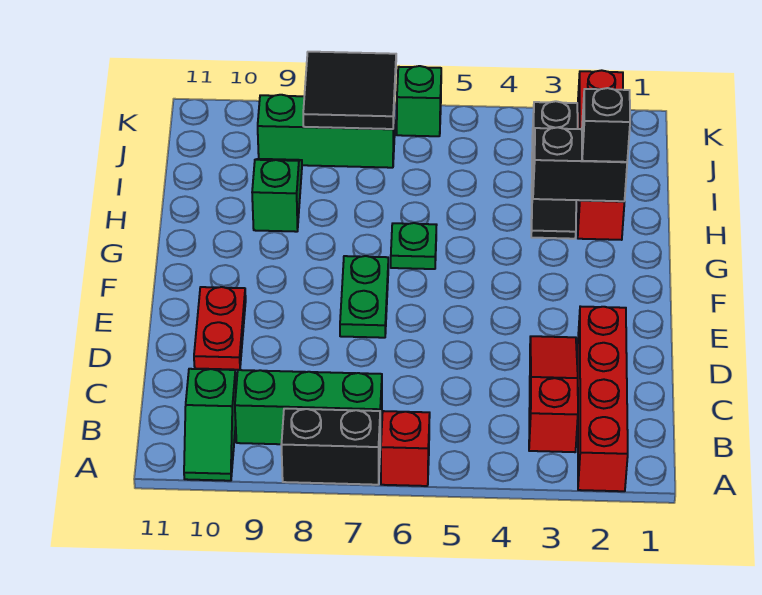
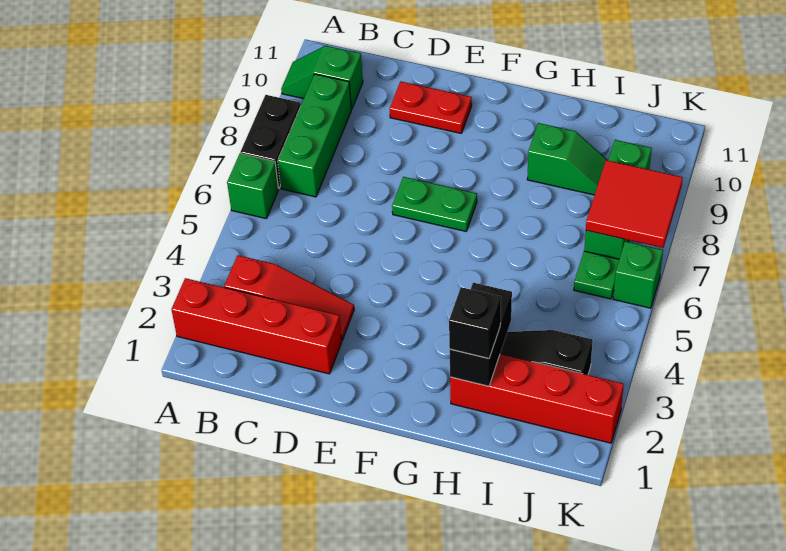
red brick A6 level 1 -> green brick A6 level 1
green plate G6 level 1 -> green plate J6 level 1
black tile J7:K8 level 2 -> red tile J7:K8 level 2

